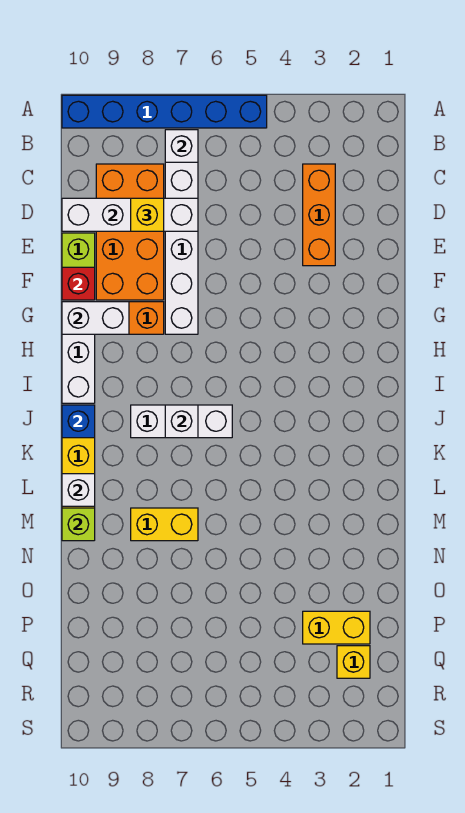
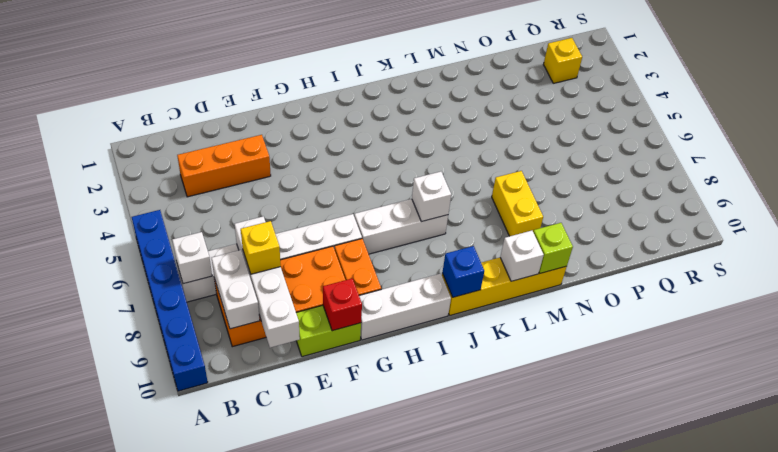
white brick G9:G10 level 2 -> white brick C8:C9 level 2
white brick J6:J8 level 1 -> white brick H7:J7 level 1
yellow brick P2:P3 level 1 -> none

